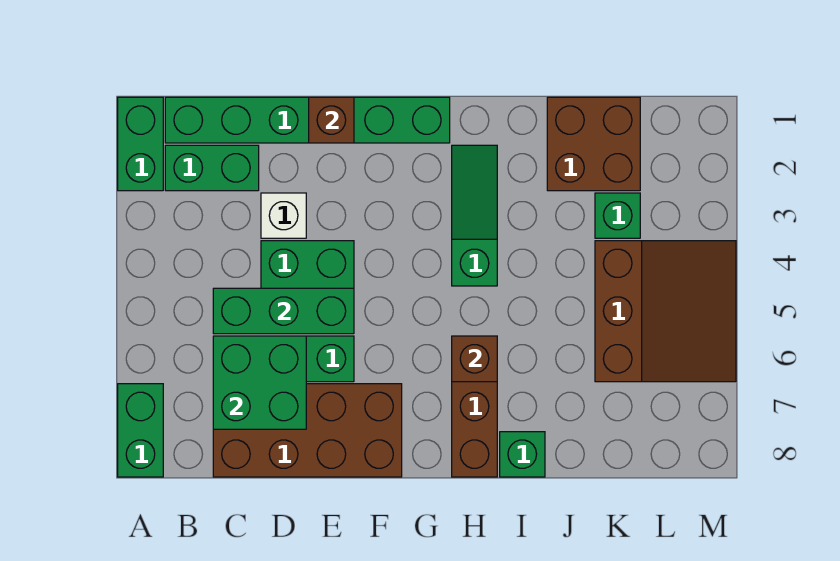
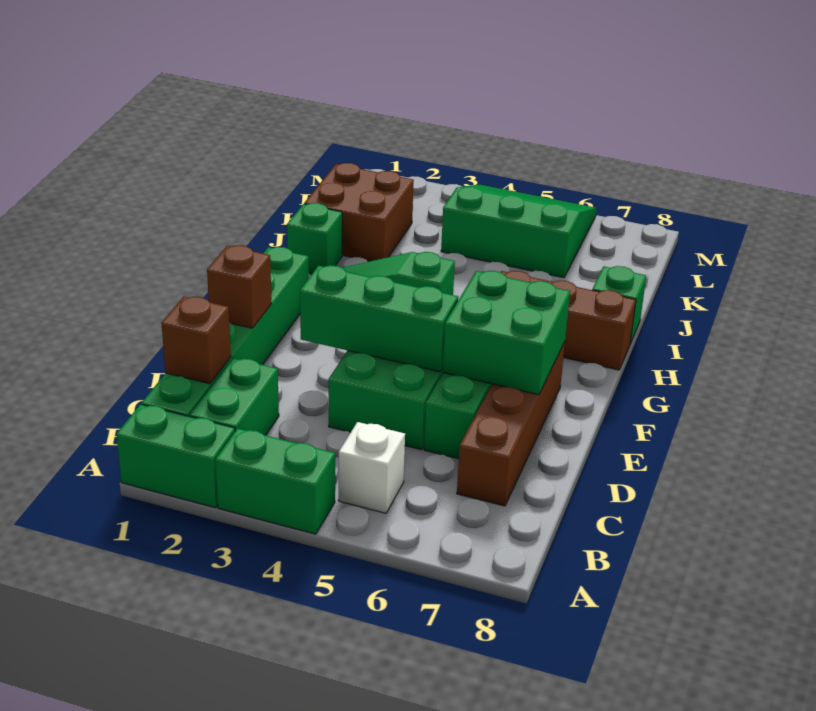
green brick A7:A8 level 1 -> green brick A3:A4 level 1
green brick C5:E5 level 2 -> green brick E3:E5 level 2
green brick C6:D7 level 2 -> green brick E6:F7 level 2
brown brick C7:F8 level 1 -> brown brick C7:F7 level 1
white brick D3 level 1 -> white brick B5 level 1
brown brick H6 level 2 -> brown brick C1 level 2
green brick K3 level 1 -> green brick I1 level 1
brown slope K4:M6 level 1 top K -> green slope K4:M6 level 1 top K

